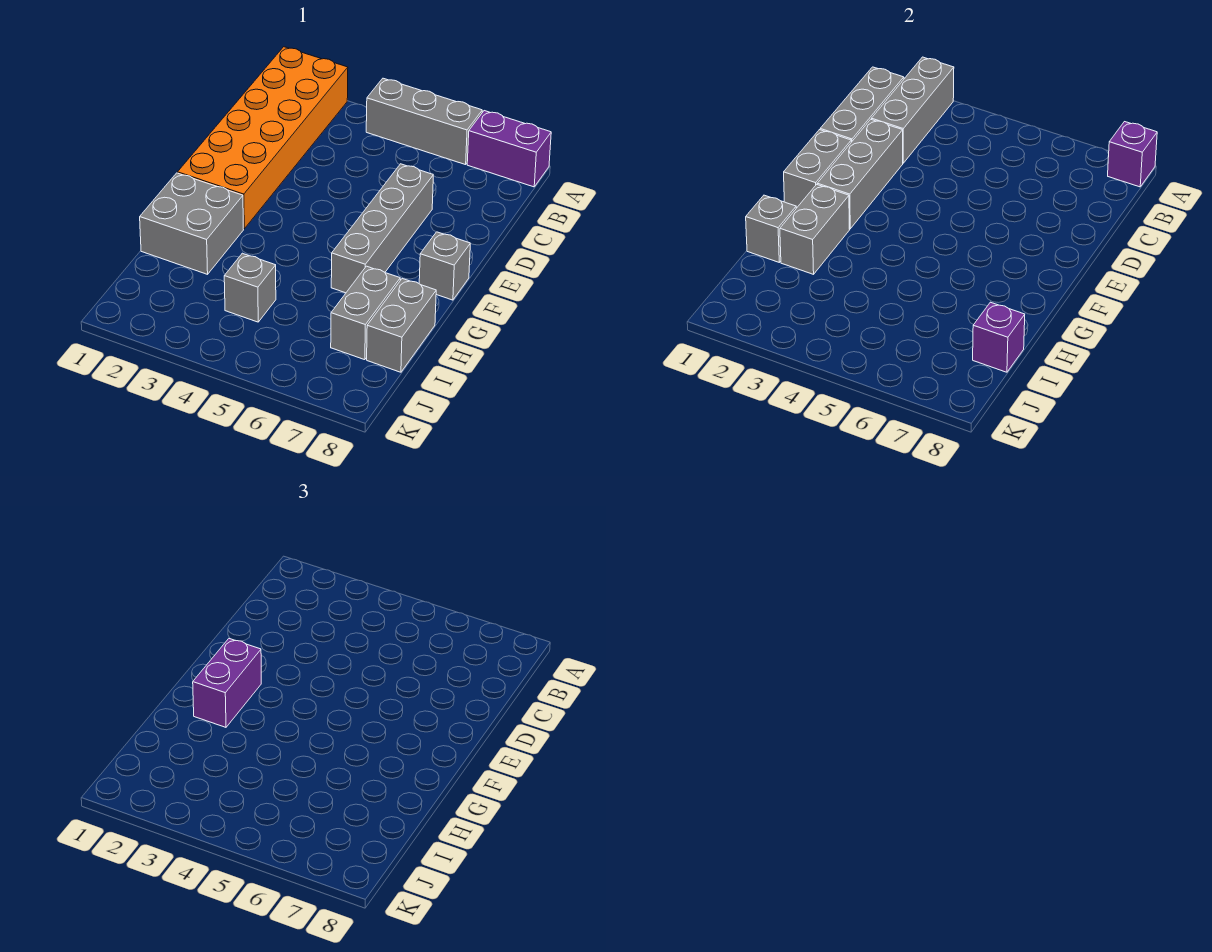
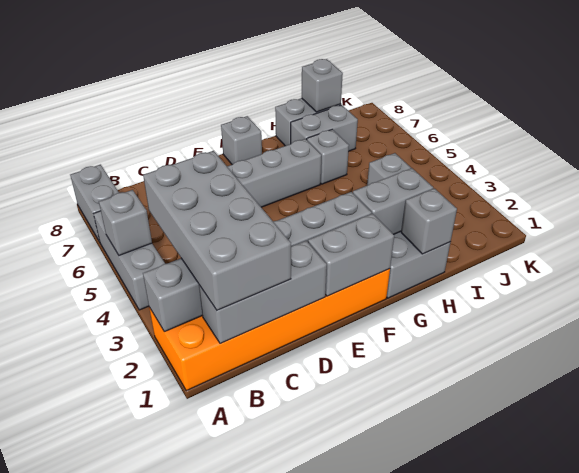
none -> grey brick A5 level 2
purple brick A7:A8 level 1 -> grey brick A7:A8 level 1
purple brick A8 level 2 -> none
none -> grey brick B1:C4 level 3
purple brick F2:G2 level 3 -> none
none -> grey brick H6 level 1
purple brick I8 level 2 -> grey brick I8 level 2

